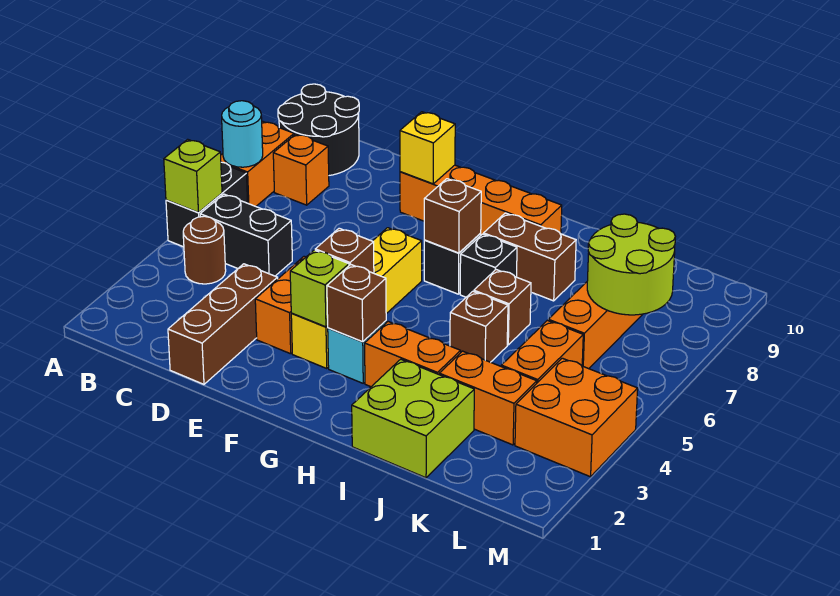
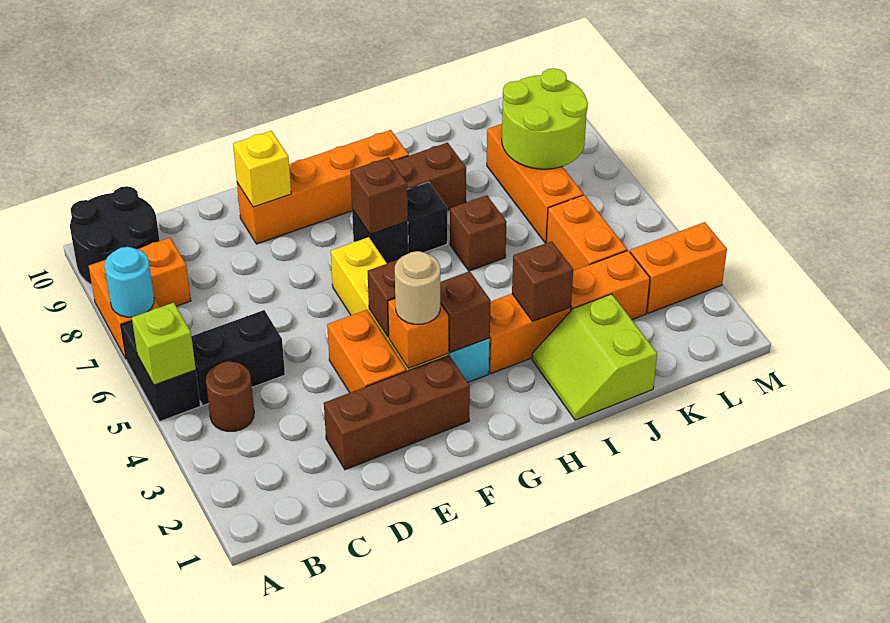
brown brick D1:D3 level 1 -> brown brick D2:F2 level 1
lime brick F3 level 2 -> orange brick F3 level 2
none -> tan round brick F3 level 3
lime brick I1:J2 level 1 -> lime slope I1:J2 level 1 top J
brown brick I5 level 1 -> brown brick I3 level 2
orange brick L3:M4 level 1 -> orange brick L3:M3 level 1

